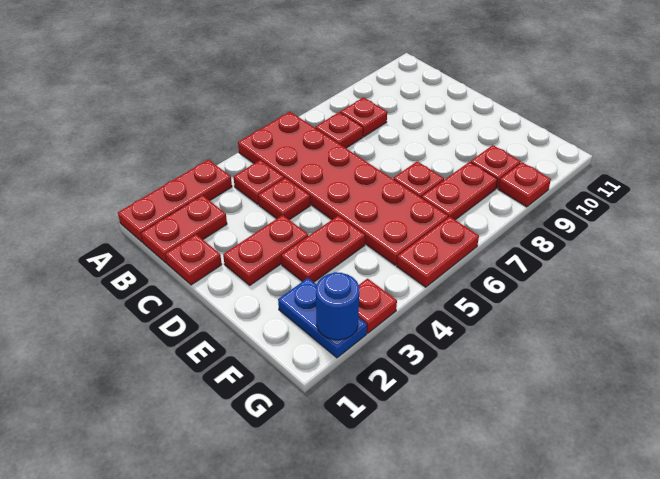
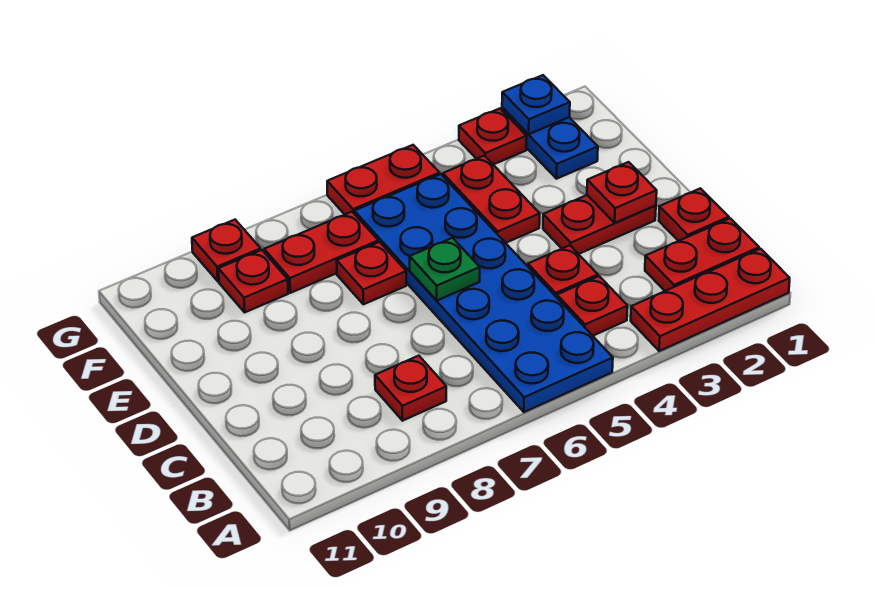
red plate A5:F6 level 1 -> blue plate A5:F6 level 1
red plate B7 level 1 -> red plate D2 level 2
none -> green plate D6 level 2
red plate E3:E4 level 1 -> red plate E4:F4 level 1
blue round brick G2 level 2 -> blue plate G2 level 2

